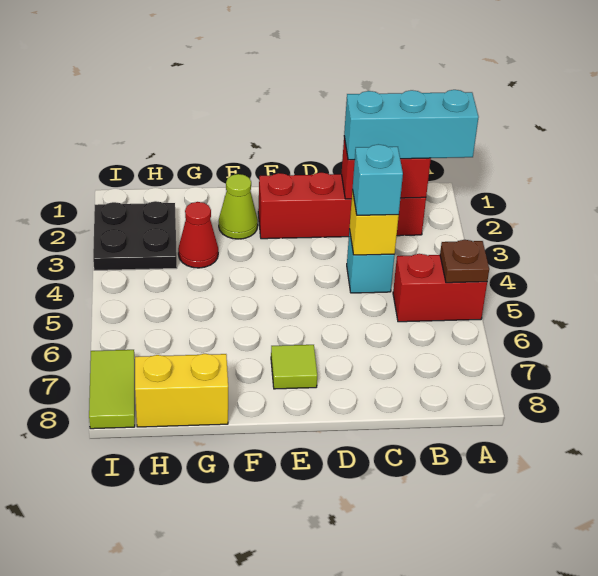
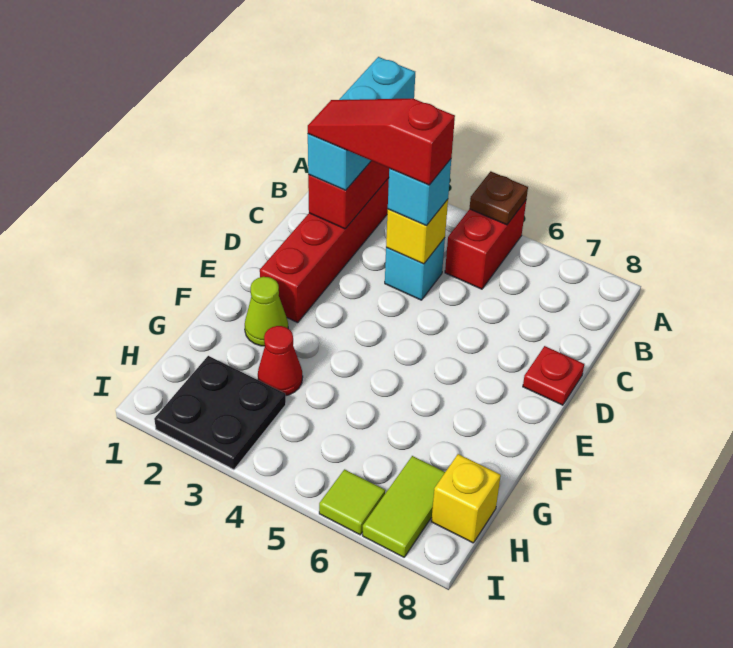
none -> red slope C2:C4 level 4 top 4
none -> red plate D8 level 1
lime tile E7 level 1 -> lime tile I6 level 1
yellow brick G8:H8 level 1 -> yellow brick H8 level 1
lime tile I7:I8 level 1 -> lime tile H7:I7 level 1

